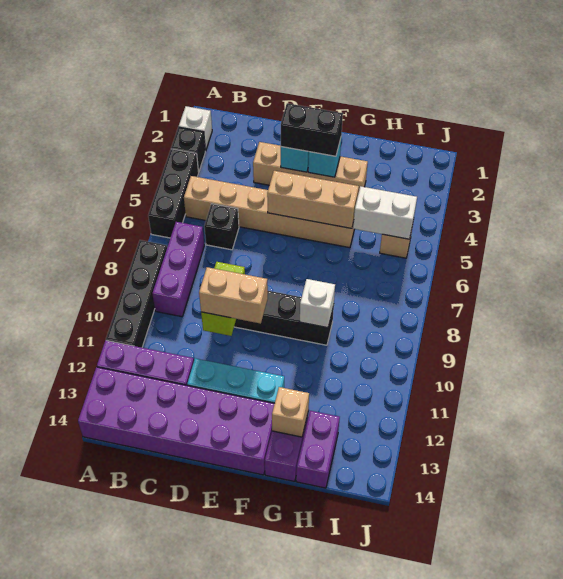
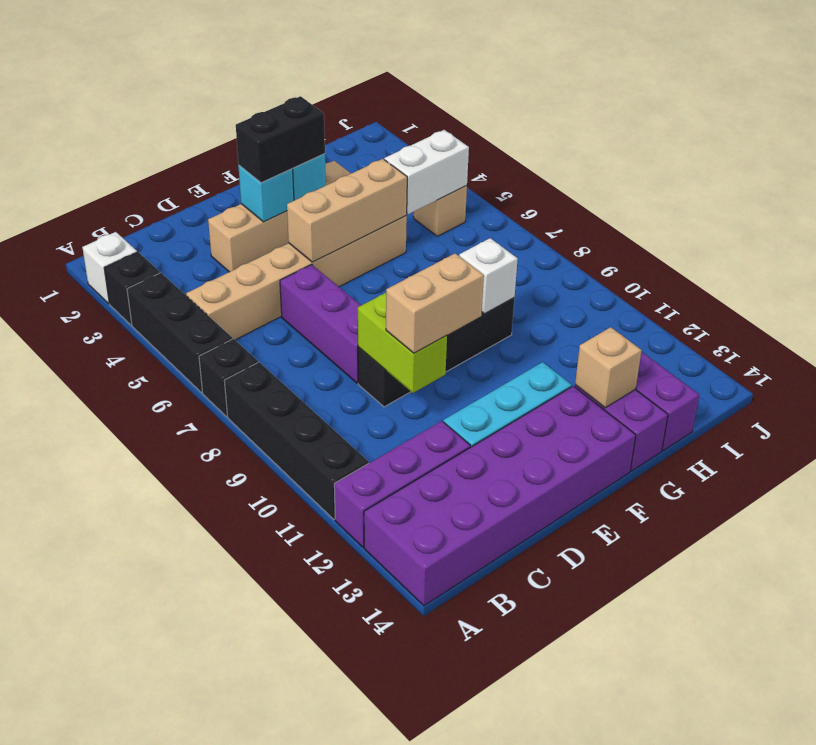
purple brick B7:B9 level 1 -> purple brick D6:D8 level 1
black brick C6 level 1 -> black brick A7 level 1

